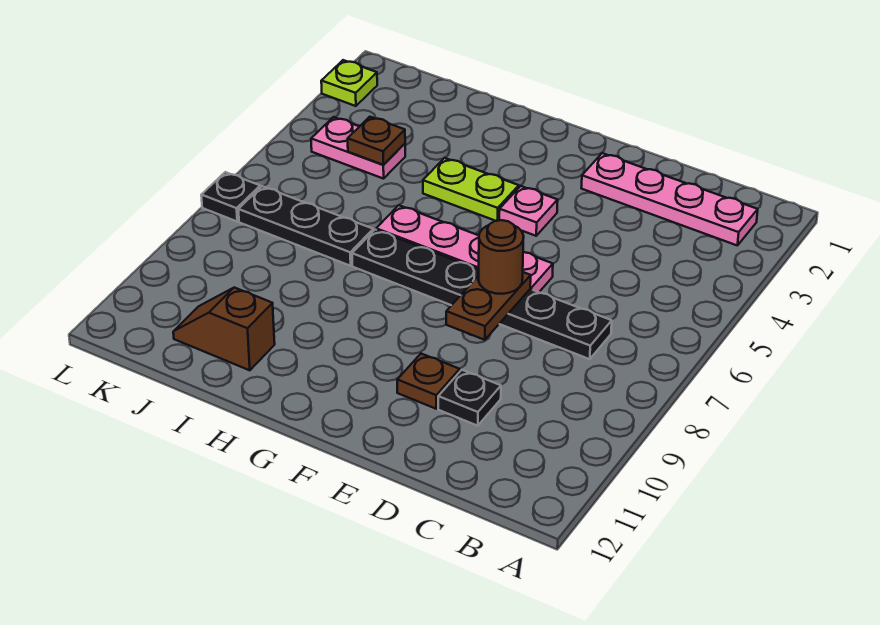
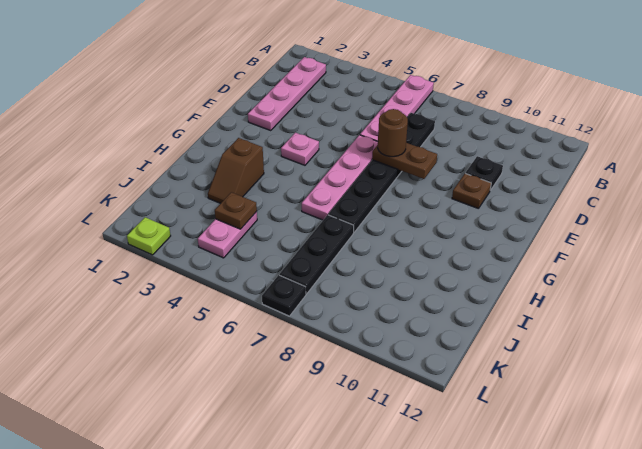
none -> pink plate A6:D6 level 1
lime plate G4:H4 level 1 -> none
brown slope I11:J11 level 1 top I -> brown slope H3:I3 level 1 top H

